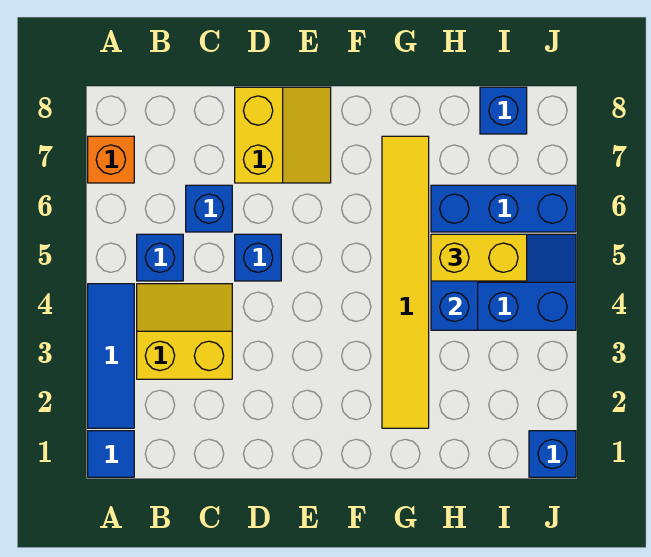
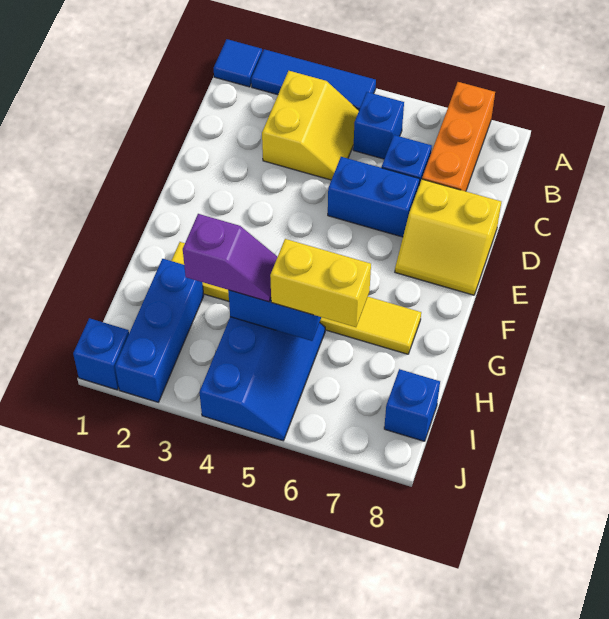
orange brick A7 level 1 -> orange brick A7:C7 level 1
blue brick D5 level 1 -> blue brick D5:D6 level 1
none -> purple slope H3:H4 level 3 top 3
yellow brick H5:I5 level 3 -> yellow brick H5:H6 level 3
blue brick H6:J6 level 1 -> blue brick H2:J2 level 1

